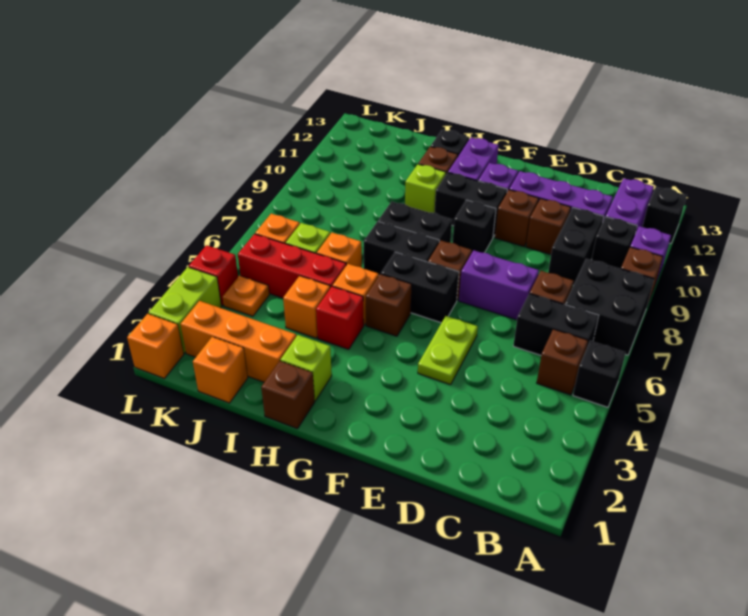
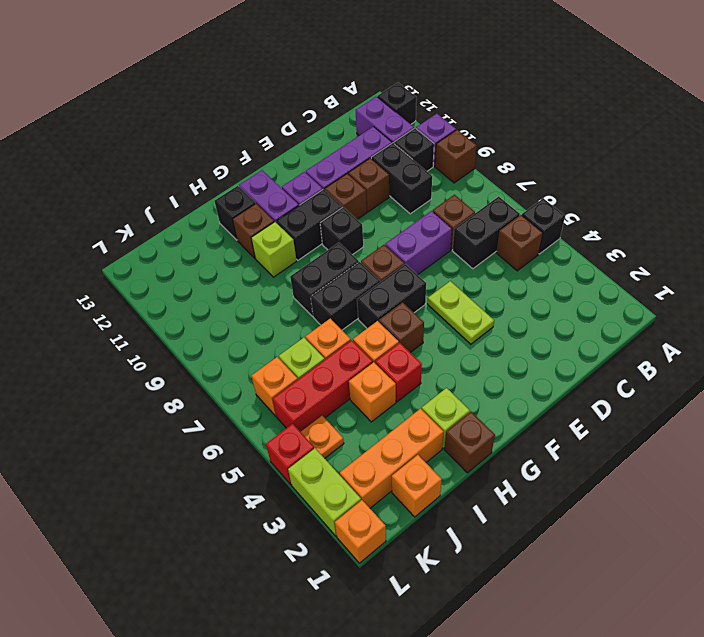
black brick A7:B8 level 1 -> none

